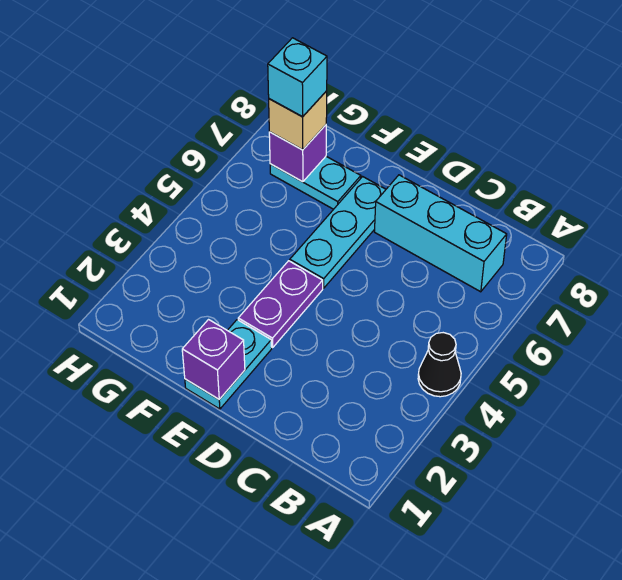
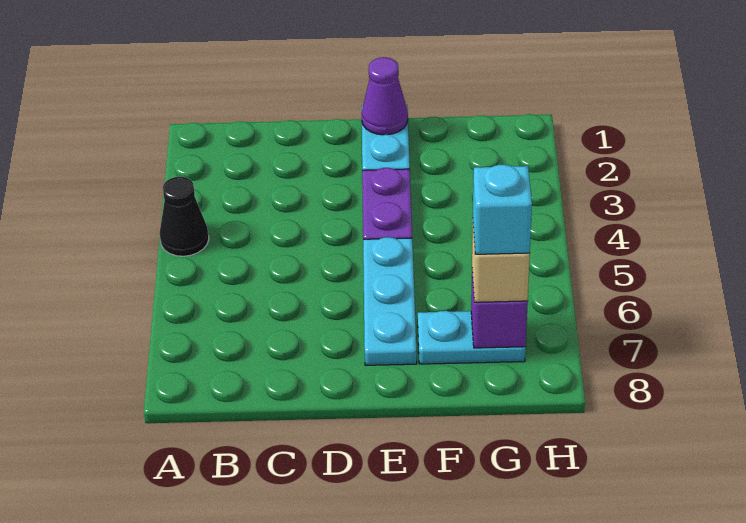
cyan brick B7:D7 level 1 -> none
purple brick E1 level 2 -> purple cone E1 level 2

